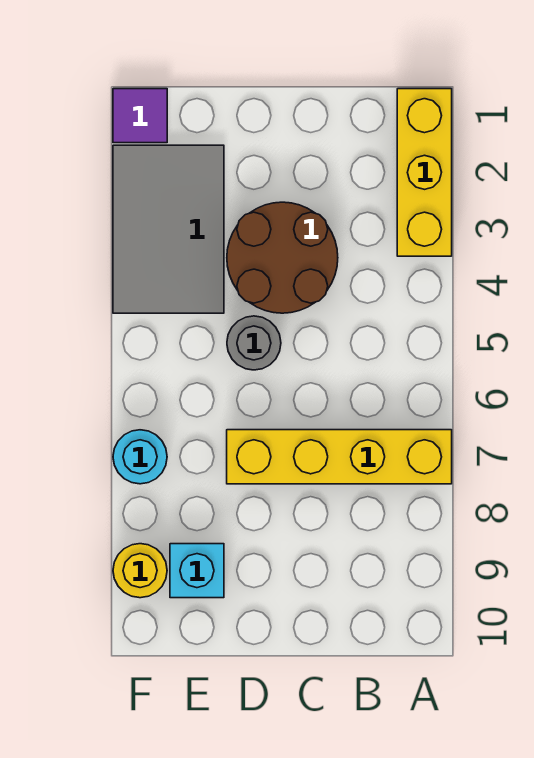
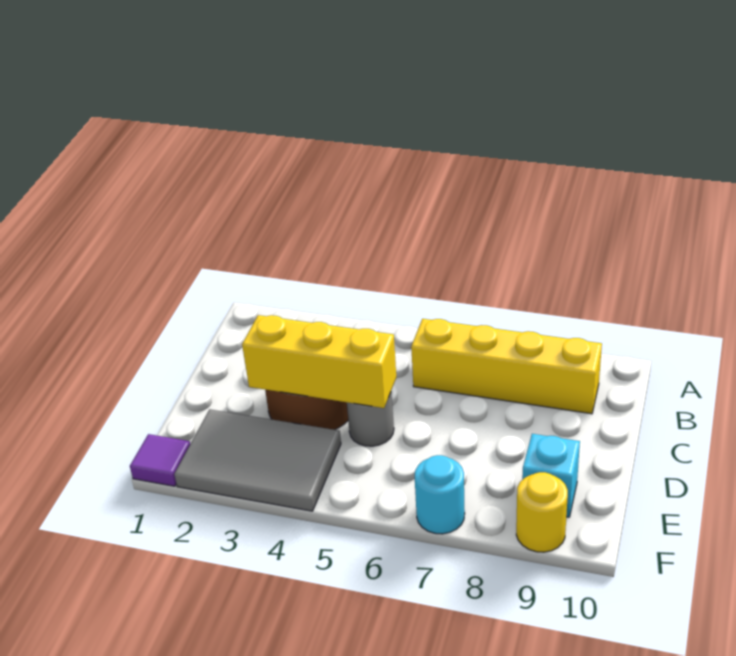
yellow brick A1:A3 level 1 -> yellow brick D3:D5 level 2
yellow brick A7:D7 level 1 -> yellow brick B6:B9 level 1

